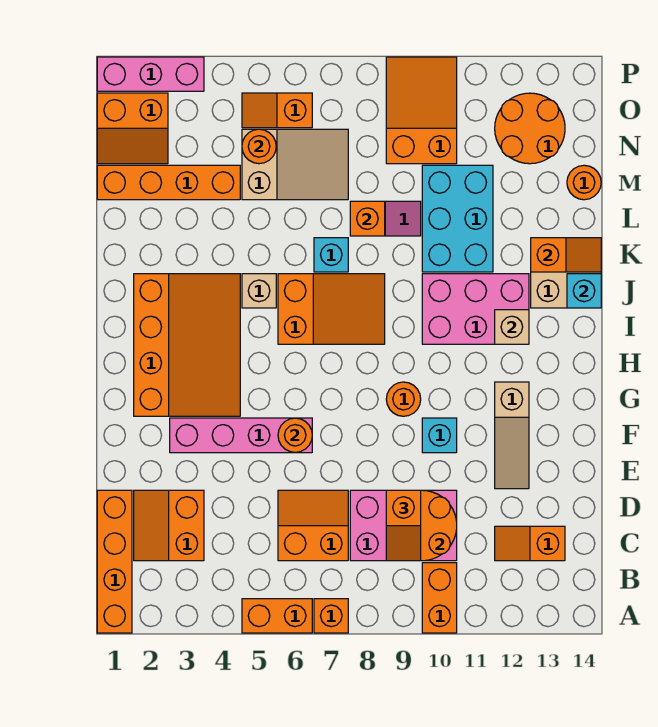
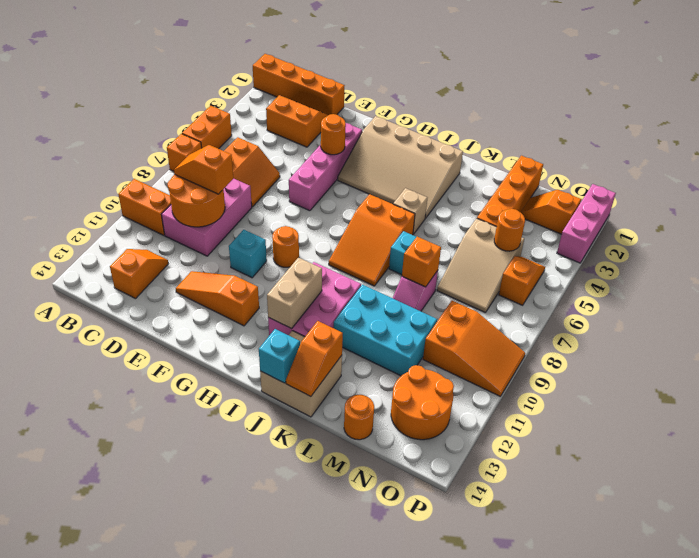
tan slope E12:G12 level 1 top G -> orange slope E12:G12 level 1 top G
orange round brick F6 level 2 -> orange round brick F4 level 2
orange slope G2:J4 level 1 top 2 -> tan slope G2:J4 level 1 top 2
tan brick I12 level 2 -> tan brick I11:I12 level 2
orange slope N1:O2 level 1 top O -> orange slope N2:O2 level 1 top O

